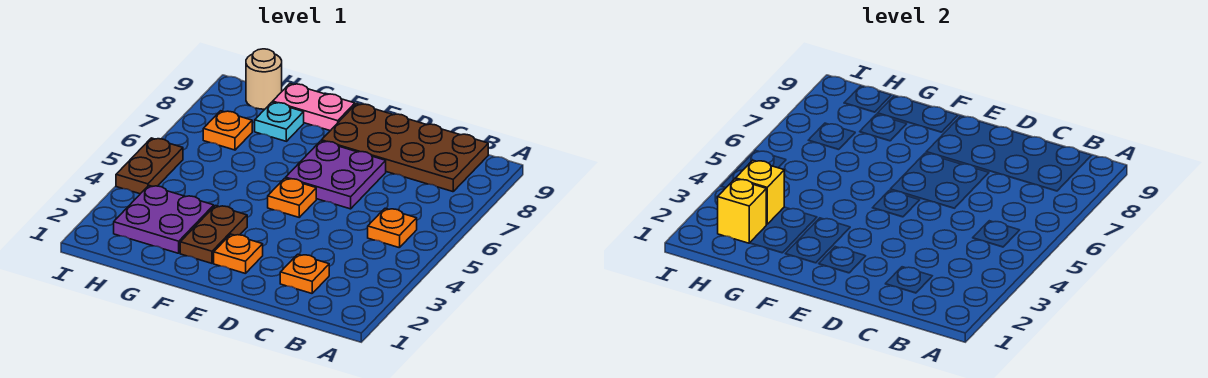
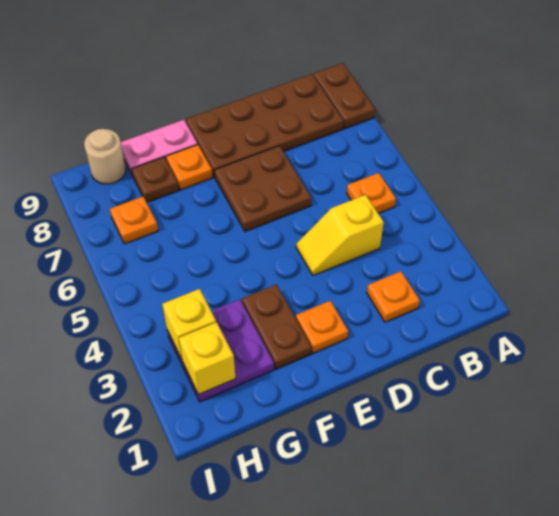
none -> yellow slope C4:D4 level 1 top C
purple plate D6:E7 level 1 -> brown plate D6:E7 level 1
orange plate E5 level 1 -> orange plate F8 level 1
cyan plate G8 level 1 -> brown plate G8 level 1
brown plate I4:I5 level 1 -> brown plate A8:A9 level 1

